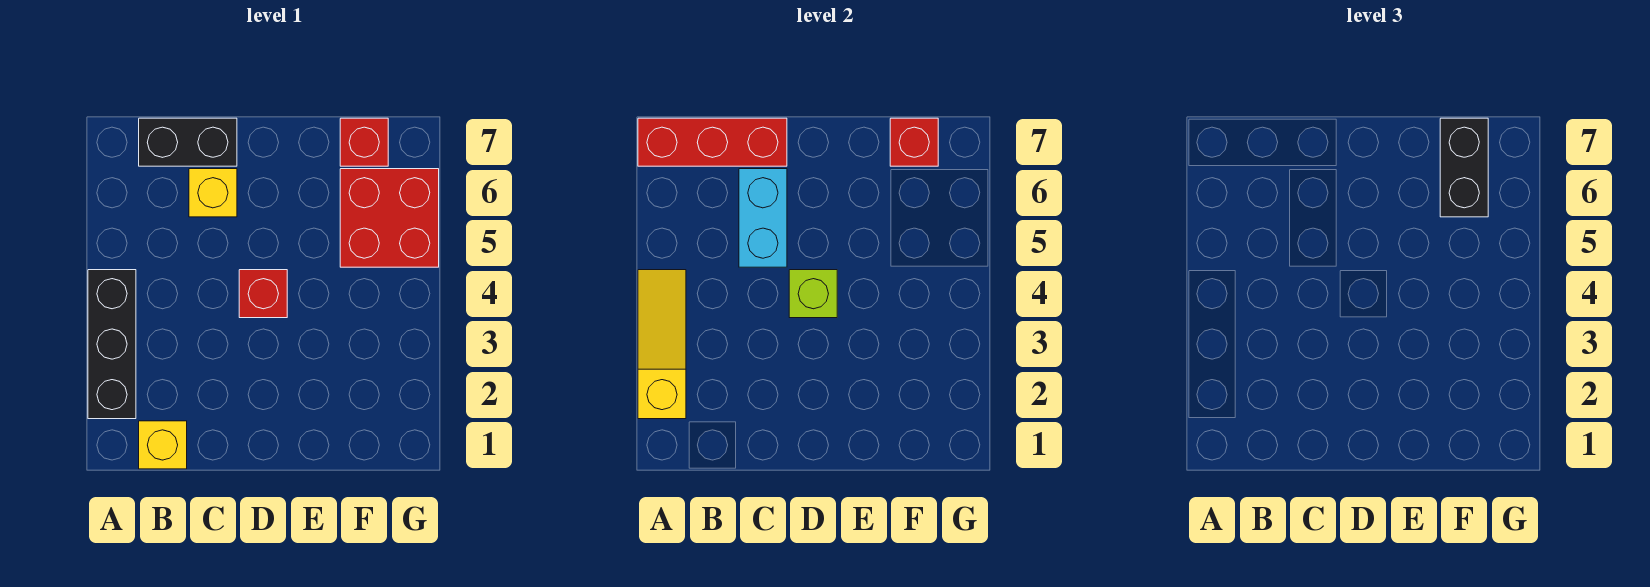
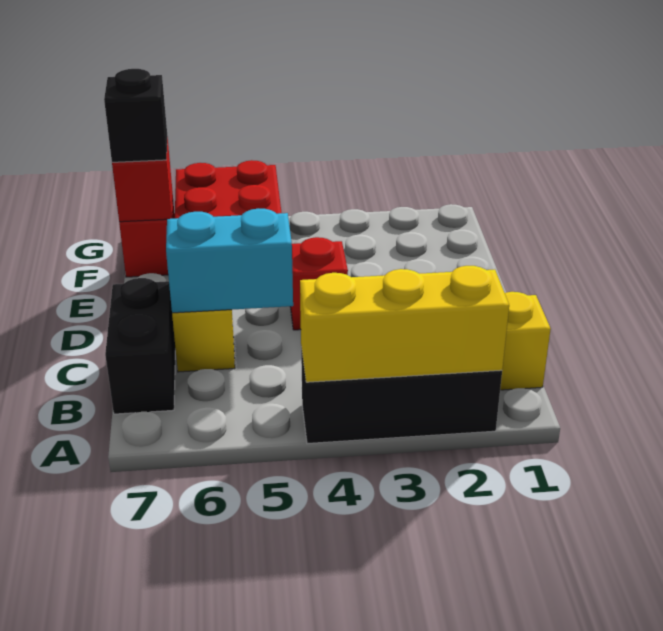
yellow slope A2:A4 level 2 top 2 -> yellow brick A2:A4 level 2
red brick A7:C7 level 2 -> none
lime brick D4 level 2 -> none
black brick F6:F7 level 3 -> black brick F7 level 3

